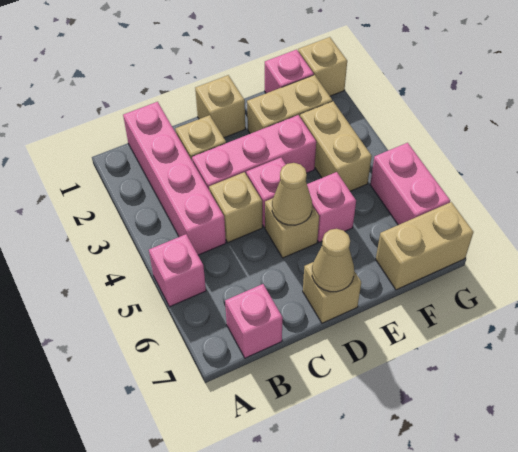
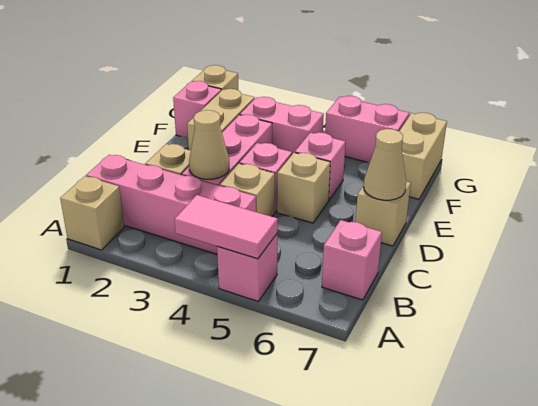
none -> pink tile A4:A5 level 2
tan brick D1 level 1 -> tan brick A1 level 1
tan cone D5 level 2 -> tan cone C3 level 2
tan brick F3:F4 level 1 -> pink brick F3:F4 level 1

